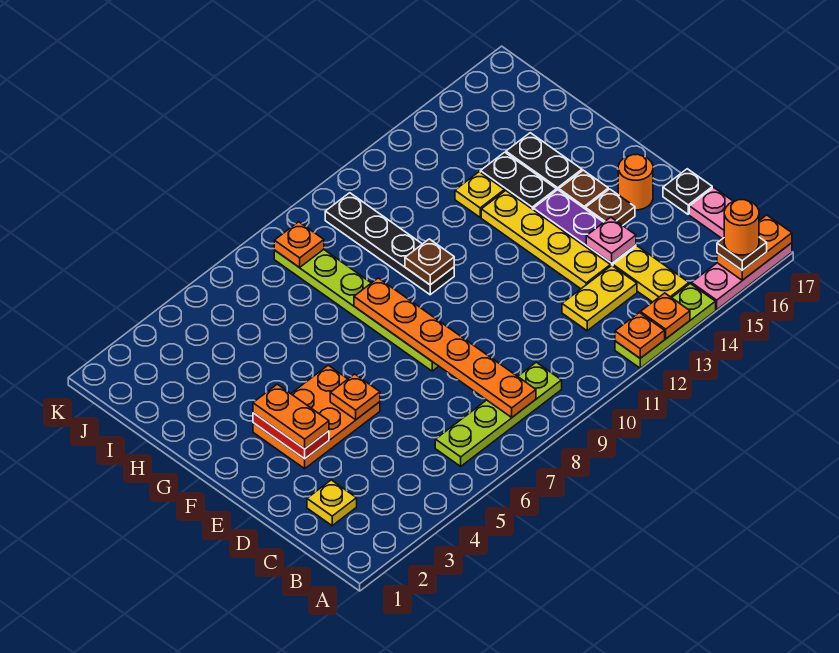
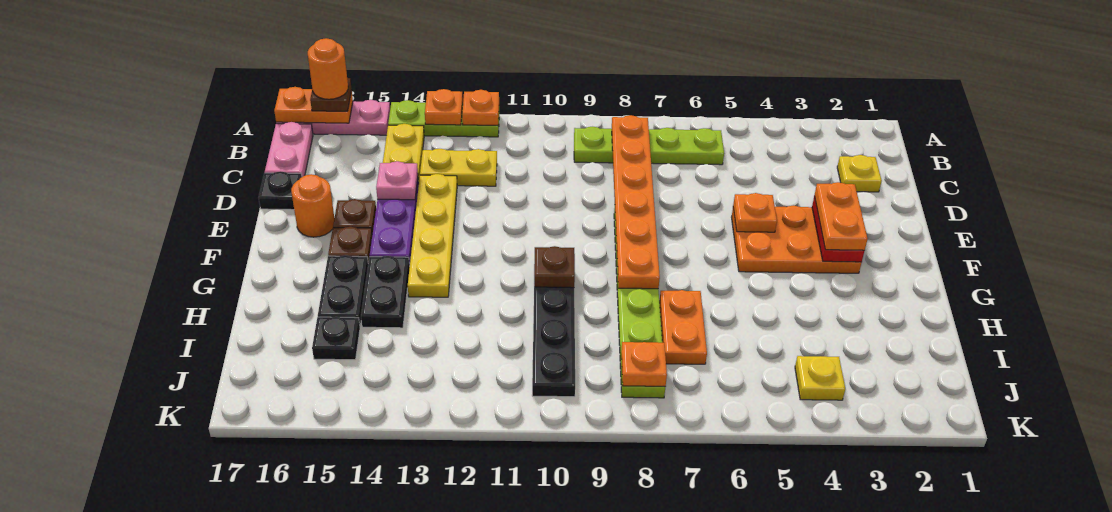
none -> orange plate H7:I7 level 1
yellow plate H13 level 1 -> yellow plate J4 level 1
none -> black plate I15 level 1

